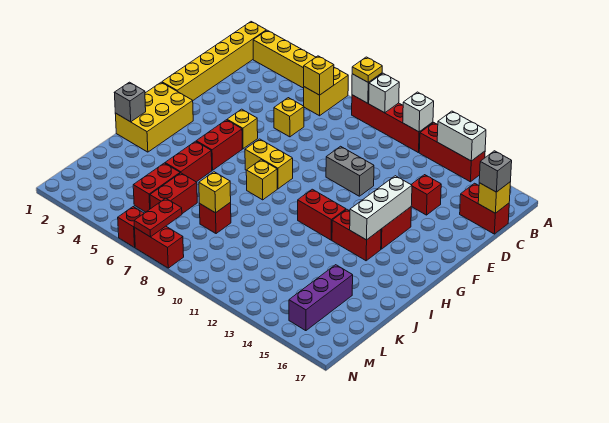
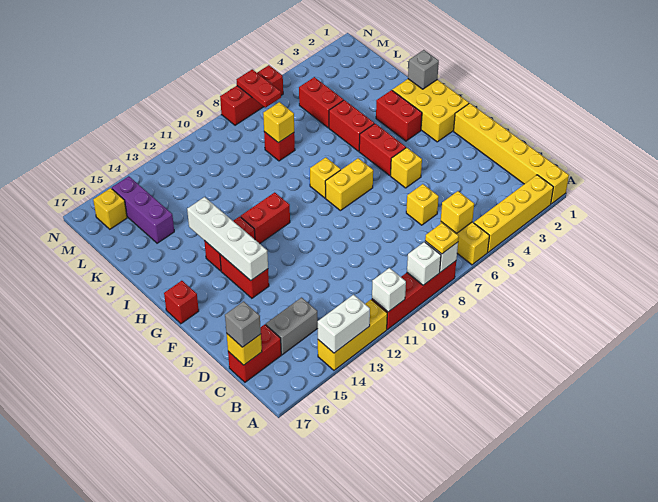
red brick A12:A14 level 1 -> yellow brick A12:A14 level 1
red brick D14 level 1 -> red brick G17 level 1
grey brick E10:E11 level 1 -> grey brick C14:C15 level 1
white brick F14:H14 level 2 -> white brick F14:I14 level 2
red brick K6:L6 level 1 -> red brick H3:I3 level 1
none -> yellow brick M16 level 1

